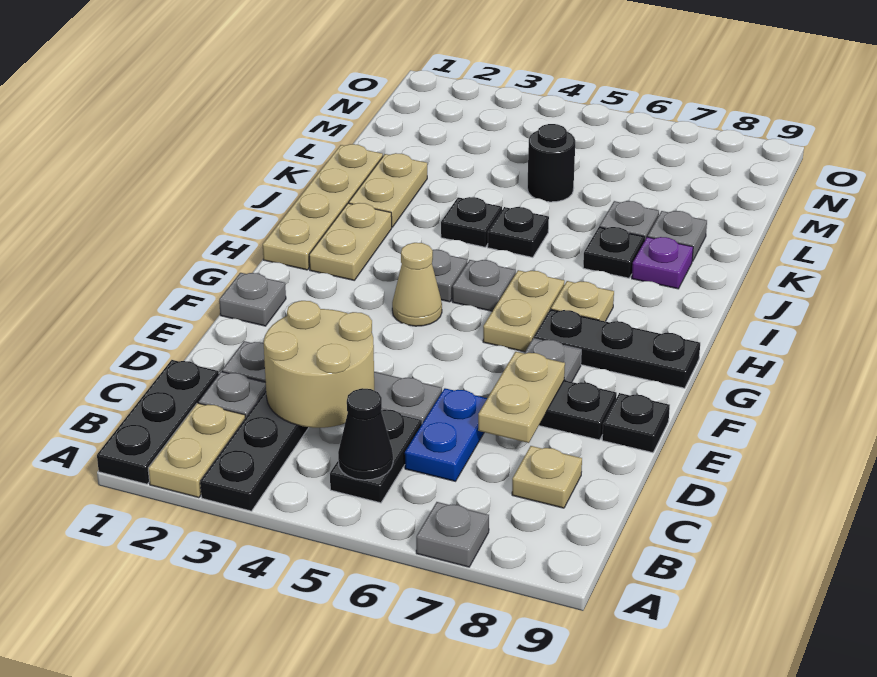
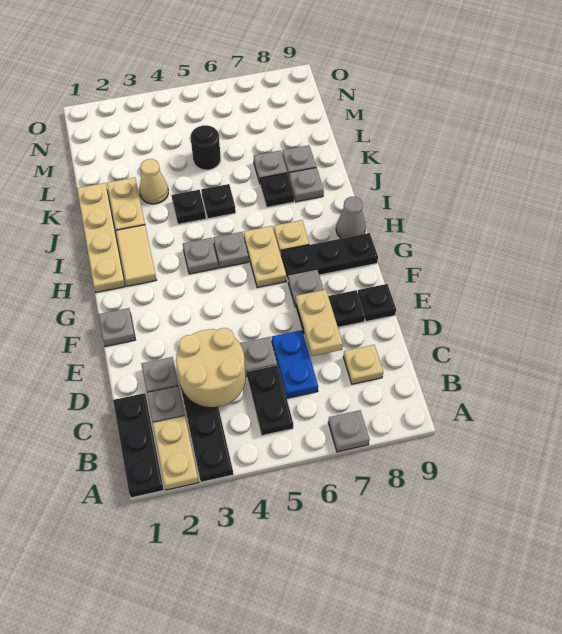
black cone B5 level 2 -> none
tan cone G4 level 1 -> tan cone K3 level 1
tan plate H2:I2 level 1 -> tan tile H2:I2 level 1
none -> grey cone H9 level 1
purple plate J8 level 1 -> grey plate J8 level 1

